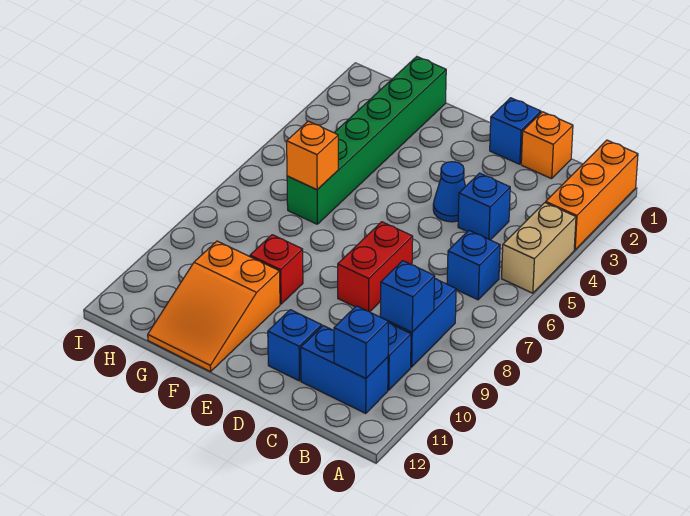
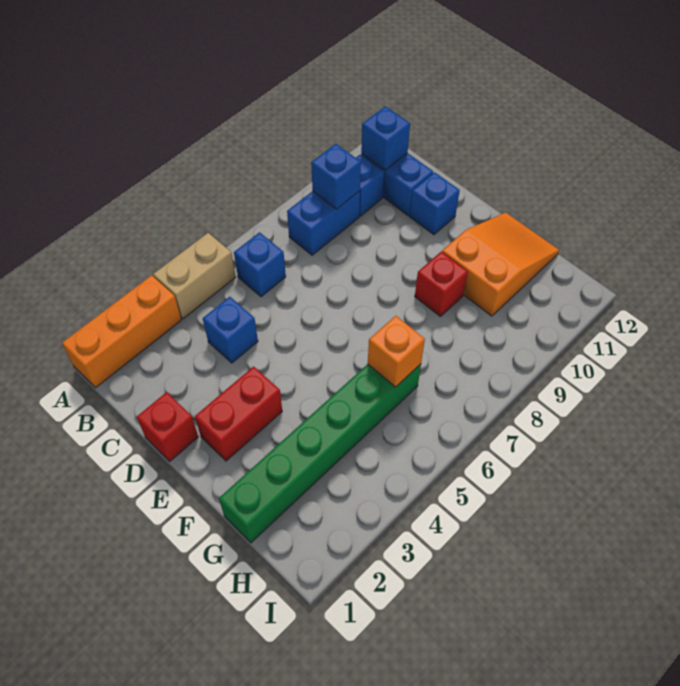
orange brick C1 level 1 -> none
blue brick D1 level 1 -> red brick D1 level 1
blue cone D4 level 1 -> none
red brick D7:D8 level 1 -> red brick E2:E3 level 1

